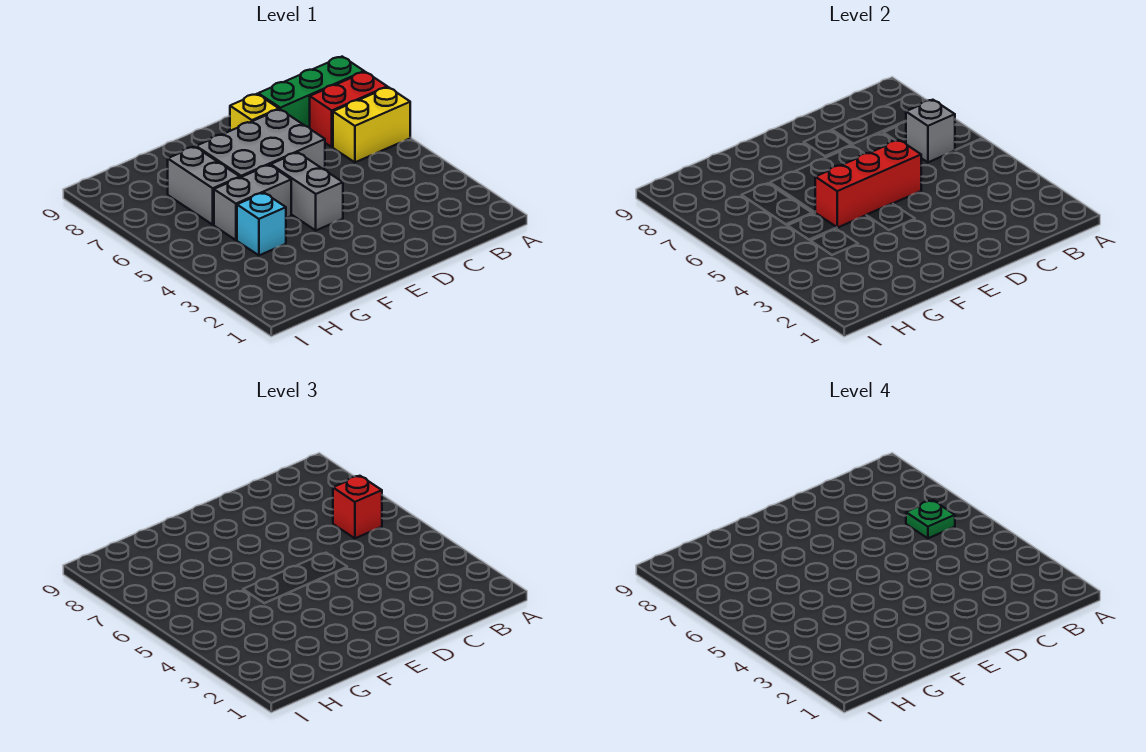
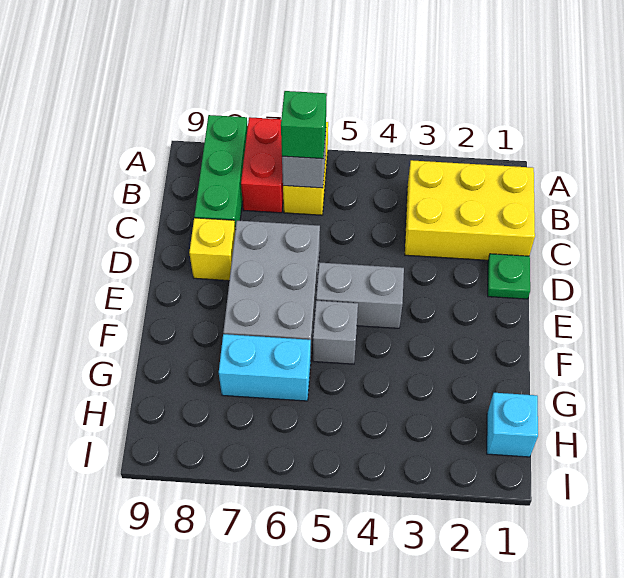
none -> yellow brick B1:C3 level 1
red brick B6 level 3 -> green brick B6 level 3
green plate B6 level 4 -> green plate D1 level 1
red brick D5:F5 level 2 -> none
grey brick F5:G5 level 1 -> grey brick F5 level 1
cyan brick G4 level 1 -> cyan brick H1 level 1
grey brick G6:G7 level 1 -> cyan brick G6:G7 level 1

